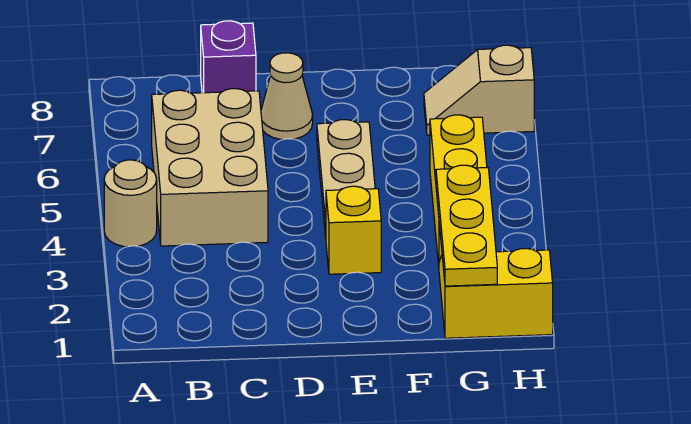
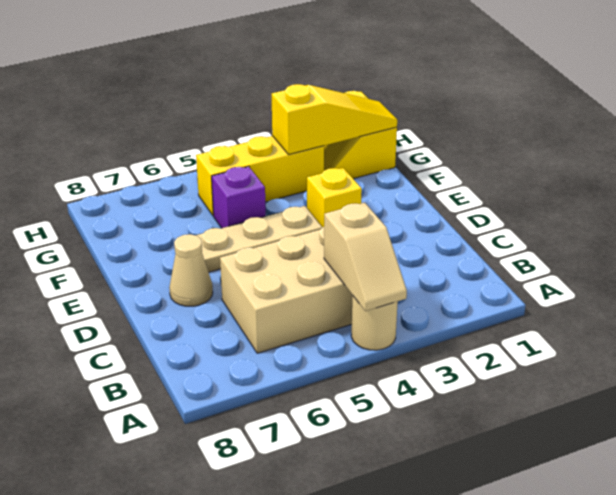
purple brick C8 level 1 -> purple brick F5 level 1
yellow plate G1:G3 level 2 -> yellow slope G1:G3 level 2 top 3
tan slope G7:H7 level 1 top H -> tan slope A4:B4 level 2 top B

